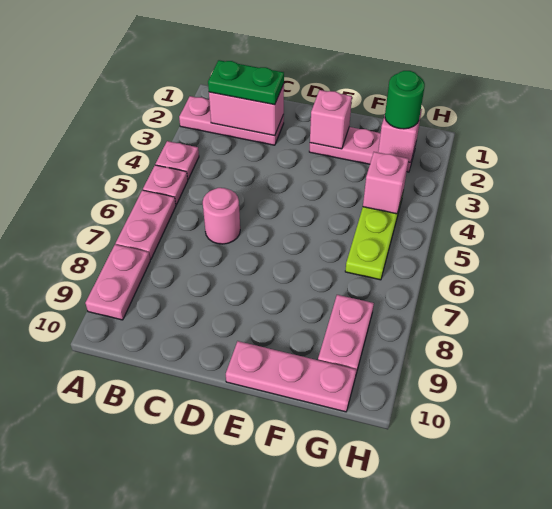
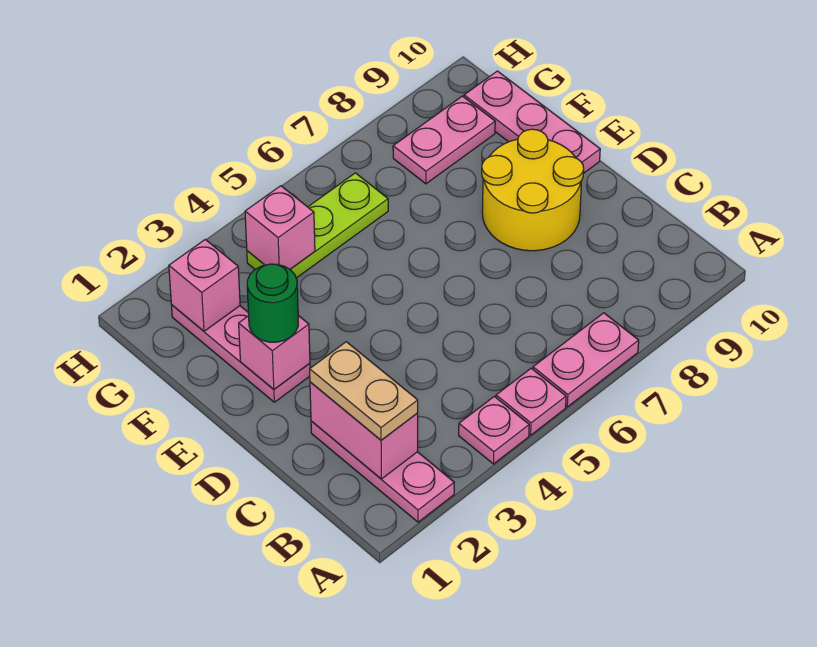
pink plate A8:A9 level 1 -> none
green plate B2:C2 level 3 -> tan plate B2:C2 level 3
pink round brick C6 level 1 -> none
none -> yellow round brick D8:E9 level 1
green round brick G2 level 3 -> green round brick E2 level 3

